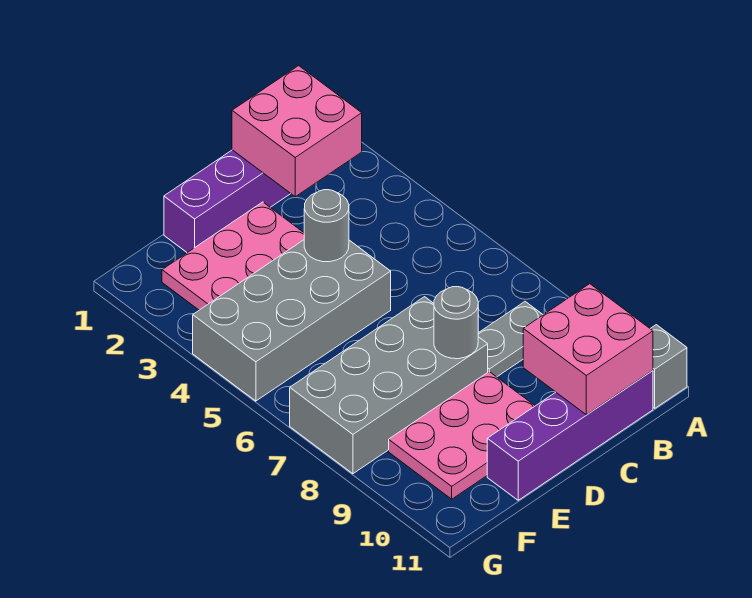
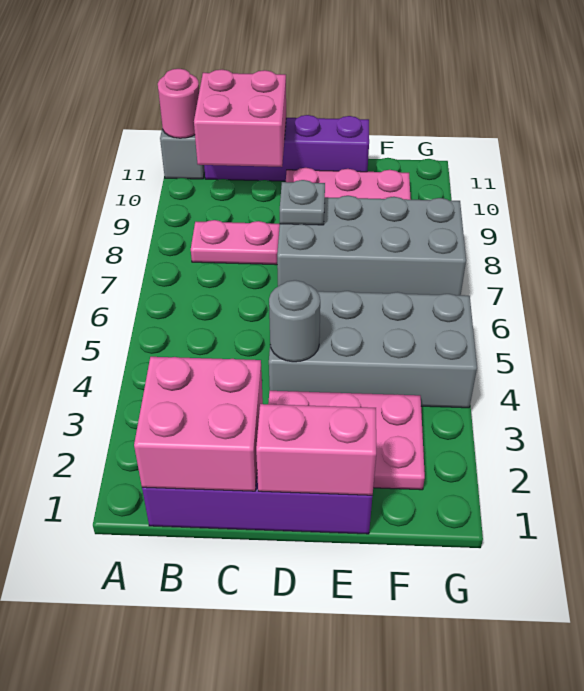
none -> pink round brick A11 level 2
grey plate B8:C8 level 1 -> pink plate B8:C8 level 1
none -> pink brick D1:E1 level 2
grey round brick D8 level 2 -> grey plate D8 level 2

